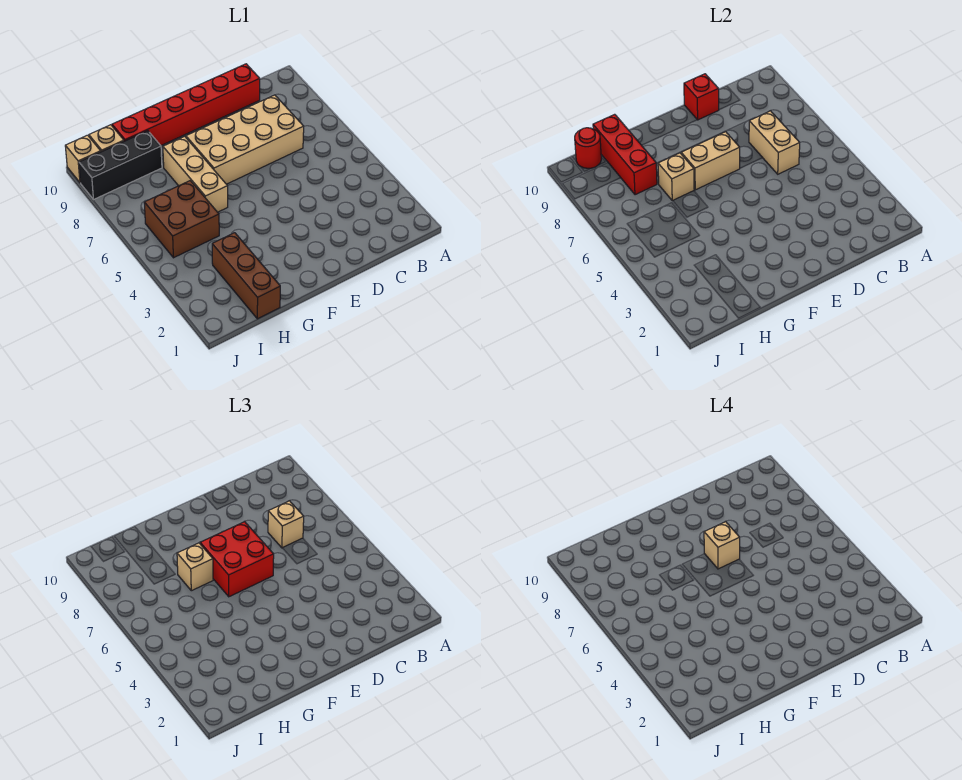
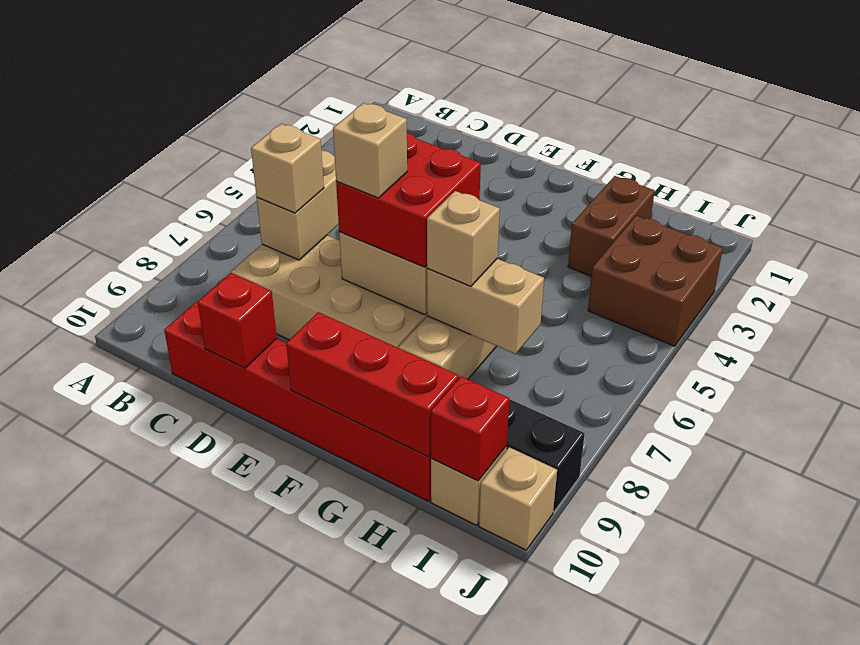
tan brick G7 level 2 -> tan brick G7:H7 level 2
brown brick H1:H3 level 1 -> brown brick H2:H3 level 1
brown brick H5:I6 level 1 -> brown brick I3:J4 level 1
red brick H8:H10 level 2 -> red brick F10:H10 level 2
red round brick I10 level 2 -> red brick I10 level 2

